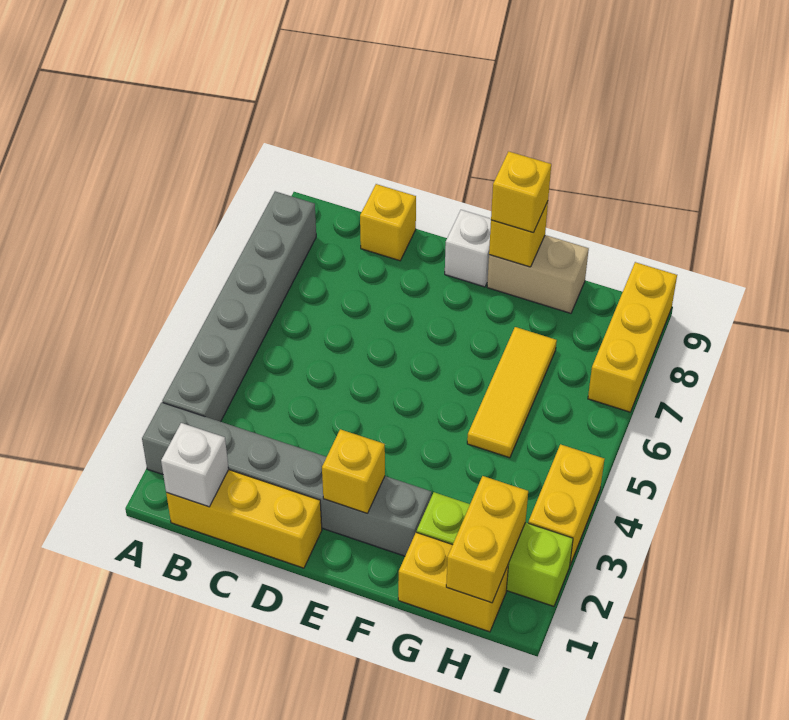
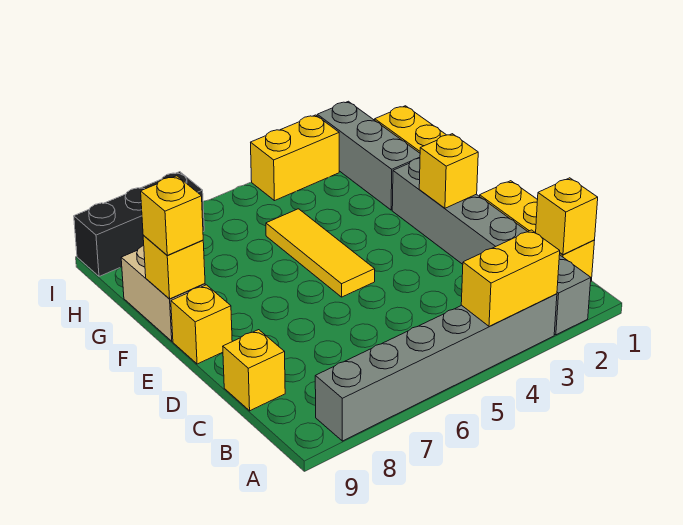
white brick B1 level 2 -> yellow brick B1 level 2
white brick E9 level 1 -> yellow brick E9 level 1
lime brick G2:I2 level 1 -> grey brick G2:I2 level 1
yellow tile G5:G7 level 1 -> yellow tile E5:G5 level 1
yellow brick H1:H2 level 2 -> yellow brick A3:A4 level 2
yellow brick I7:I9 level 1 -> black brick I7:I9 level 1

